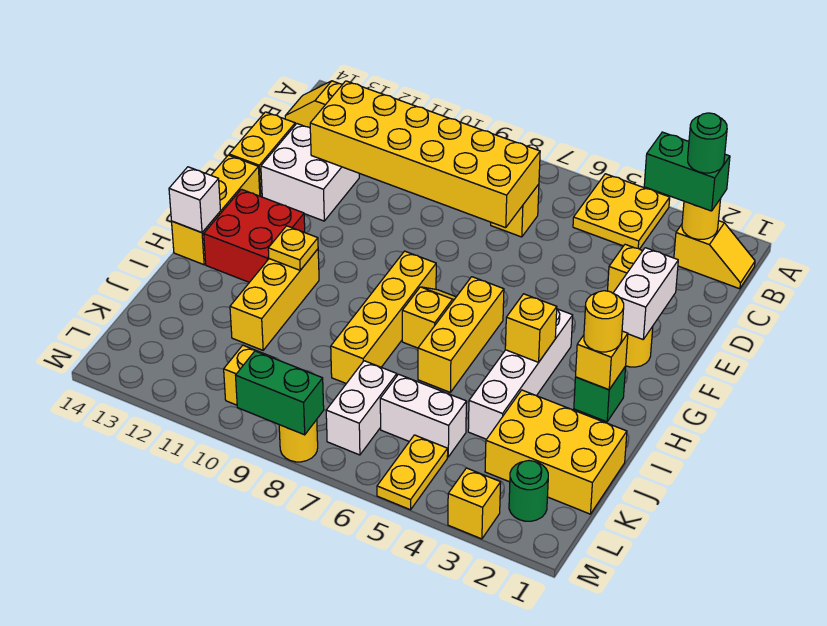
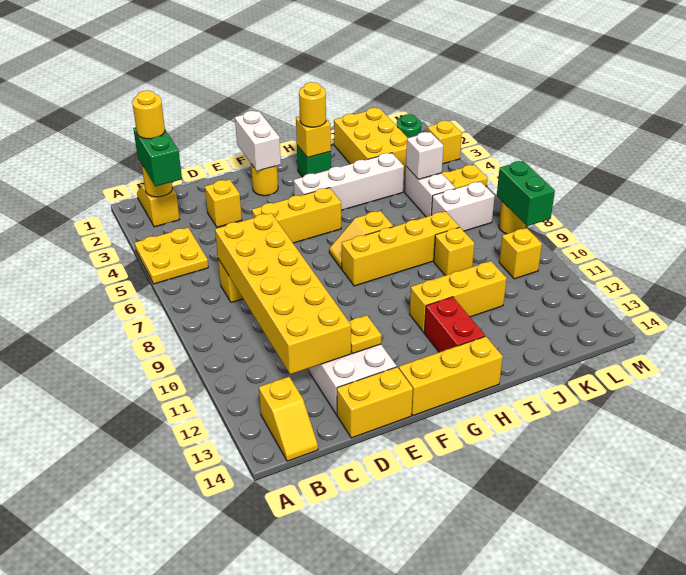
green round brick B2 level 4 -> yellow round brick B2 level 4
white brick E2:F2 level 2 -> white brick F1:F2 level 2
yellow brick G6:I6 level 1 -> yellow brick E5:G5 level 1
red brick G12:H13 level 1 -> red brick H12:H13 level 1
yellow brick H4 level 2 -> yellow brick J9 level 1
yellow plate H11 level 2 -> yellow plate E12 level 2
white brick H14 level 2 -> white brick K5 level 2

